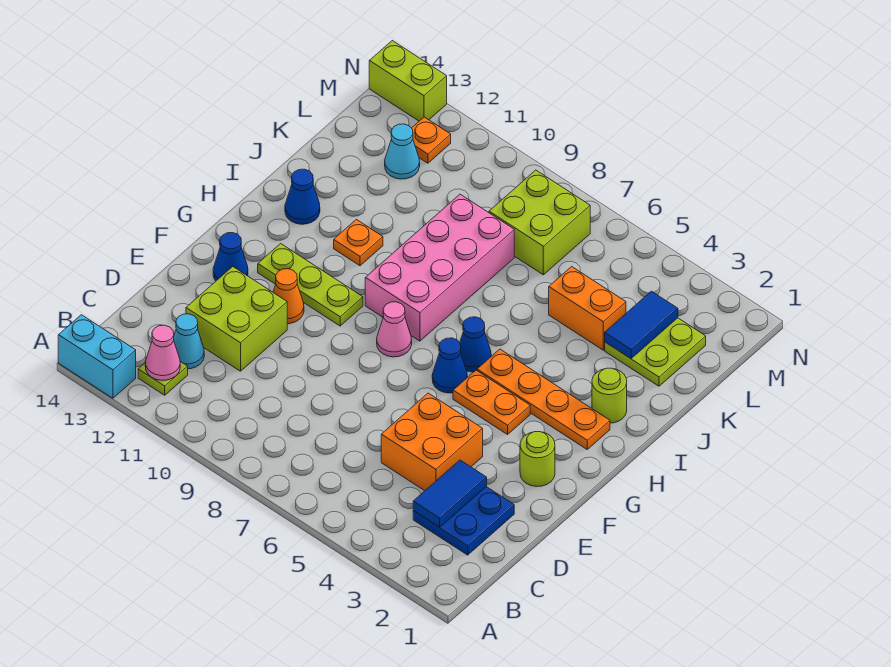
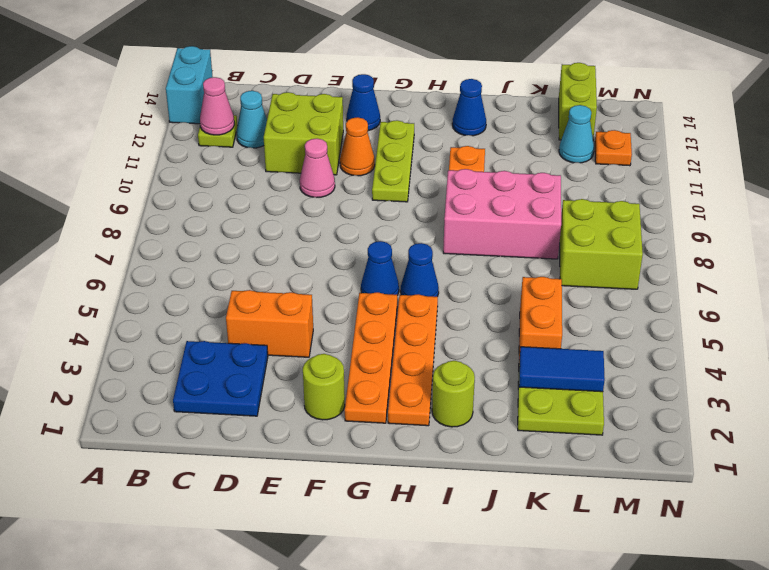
blue tile C3:D3 level 2 -> none
orange brick D4:E5 level 1 -> orange brick D4:E4 level 1
orange plate G4:G5 level 1 -> orange plate G2:G5 level 1
pink cone G8 level 1 -> pink cone E10 level 1
pink brick H8:K9 level 1 -> pink brick I8:K9 level 1
lime brick N13:N14 level 1 -> lime brick L13:L14 level 1

